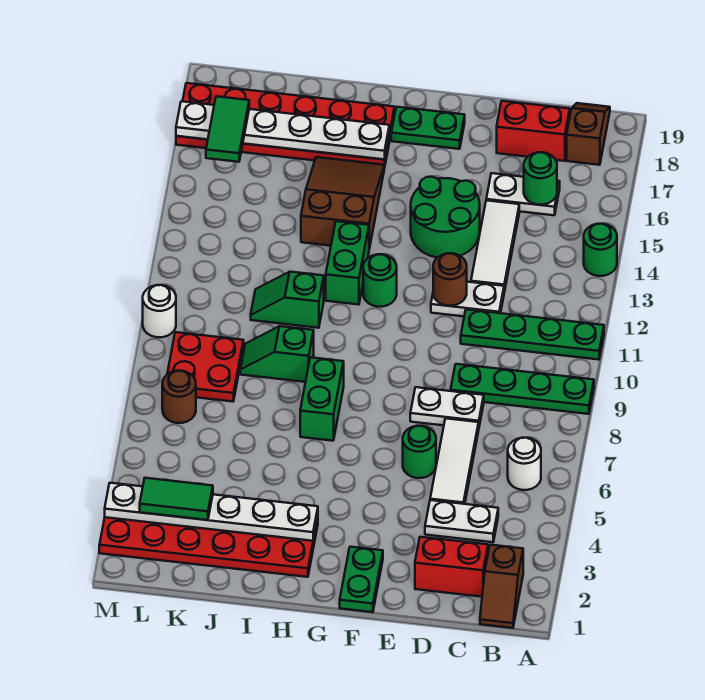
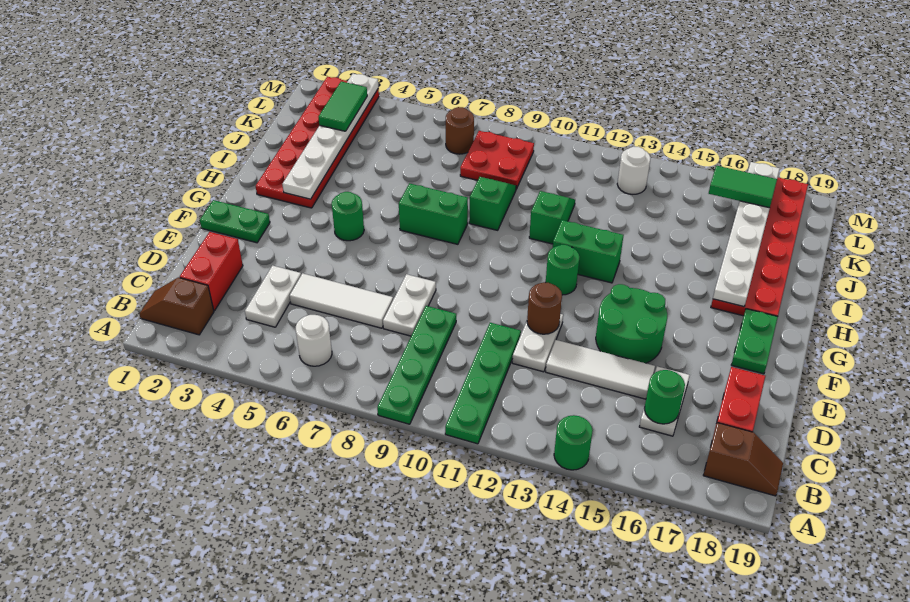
green round brick E6 level 1 -> green round brick G5 level 1
brown slope H14:I16 level 1 top 14 -> none
white round brick M10 level 1 -> white round brick L13 level 1

